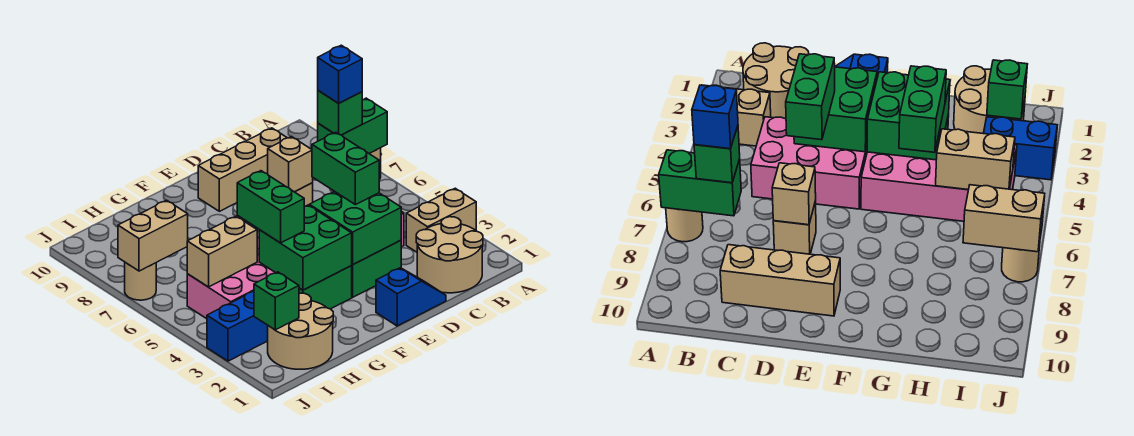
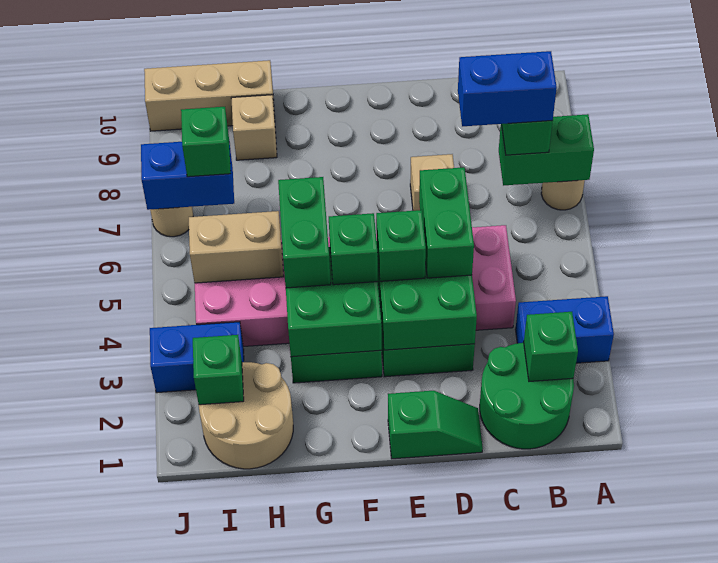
tan brick A3:B3 level 1 -> blue brick A3:B3 level 1
tan round brick B1:C2 level 1 -> green round brick B1:C2 level 1
none -> green brick B2 level 2
blue brick B7 level 4 -> blue brick B7:C7 level 4
tan brick C9:E9 level 1 -> tan brick H10:J10 level 1
blue slope D1:E1 level 1 top E -> green slope D1:E1 level 1 top E
tan brick D7 level 2 -> tan brick H9 level 1
none -> green brick E4 level 3
none -> green brick F4 level 3
tan brick I7:J7 level 2 -> blue brick I7:J7 level 2
none -> green brick I7 level 3

